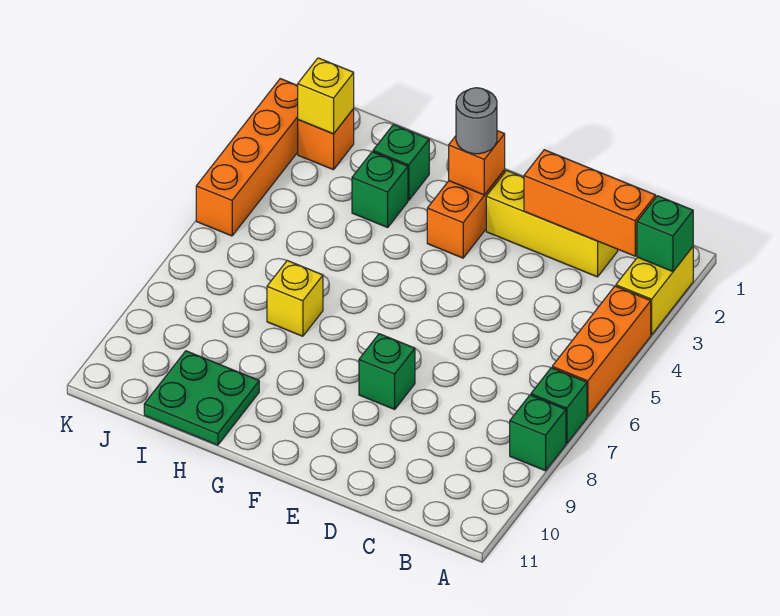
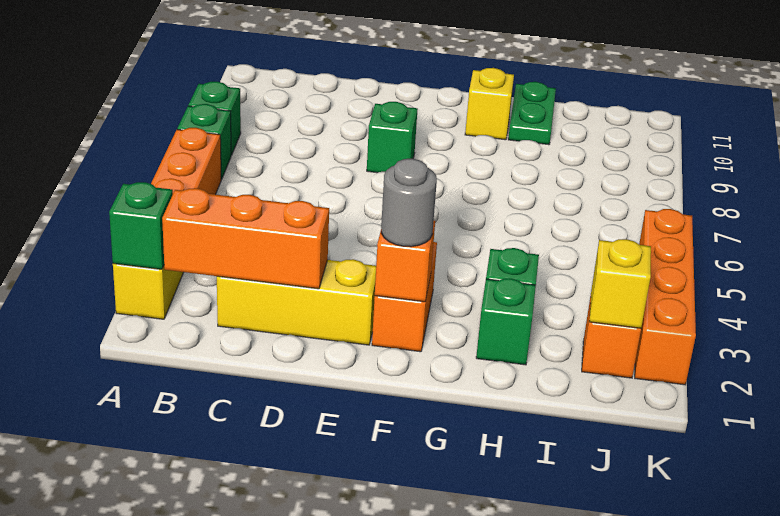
yellow brick H7 level 1 -> yellow brick G10 level 1
green plate H10:I11 level 1 -> green plate H10:H11 level 1

